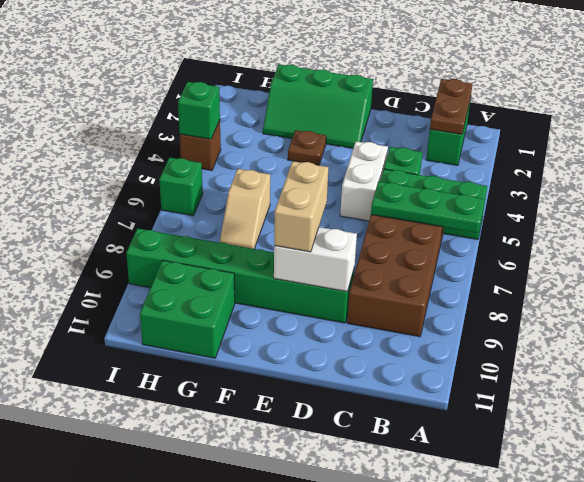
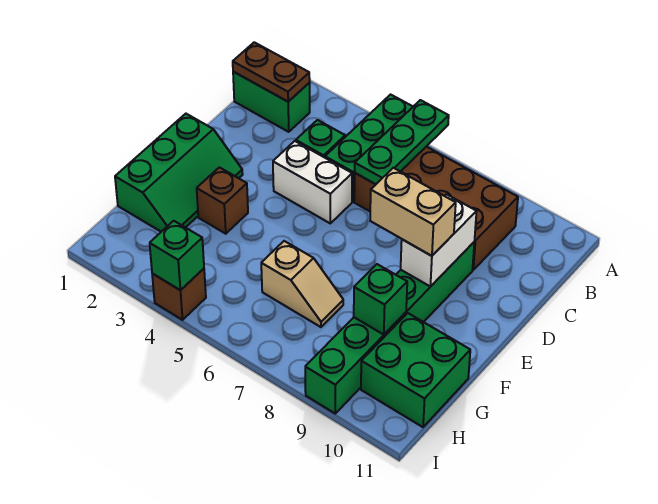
brown plate F3 level 1 -> brown brick F3 level 1
green brick I6 level 1 -> green brick G9 level 2

